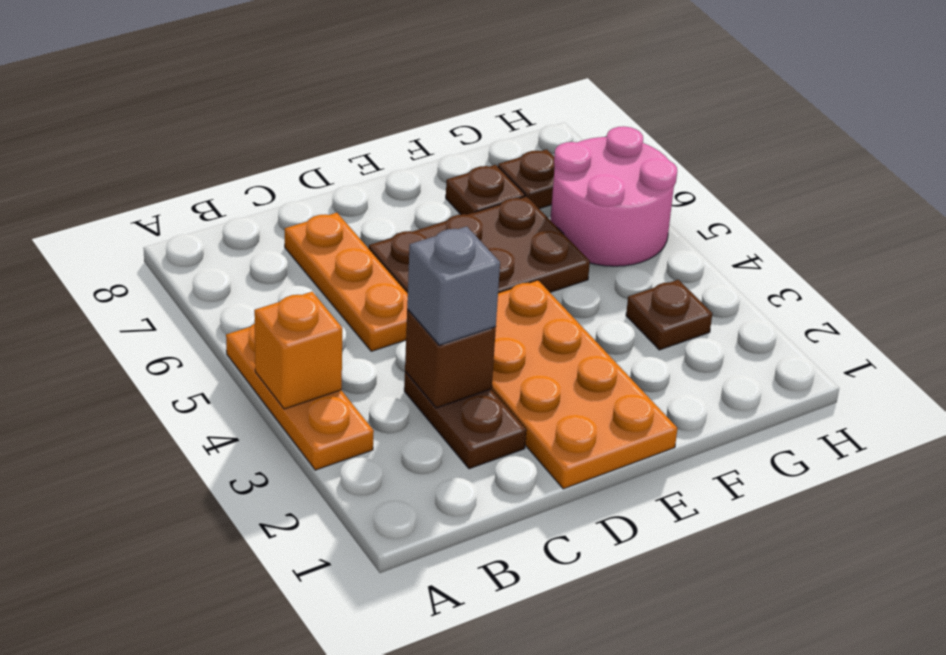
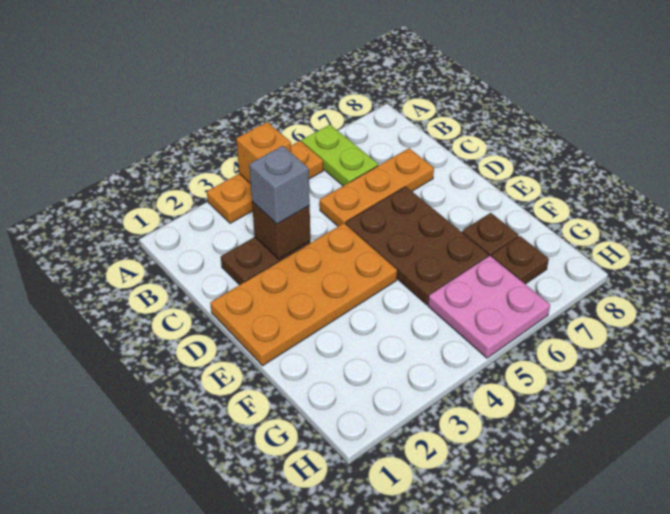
none -> lime plate A6:B6 level 1
brown plate G3 level 1 -> none
pink round brick G5:H6 level 1 -> pink plate G5:H6 level 1

